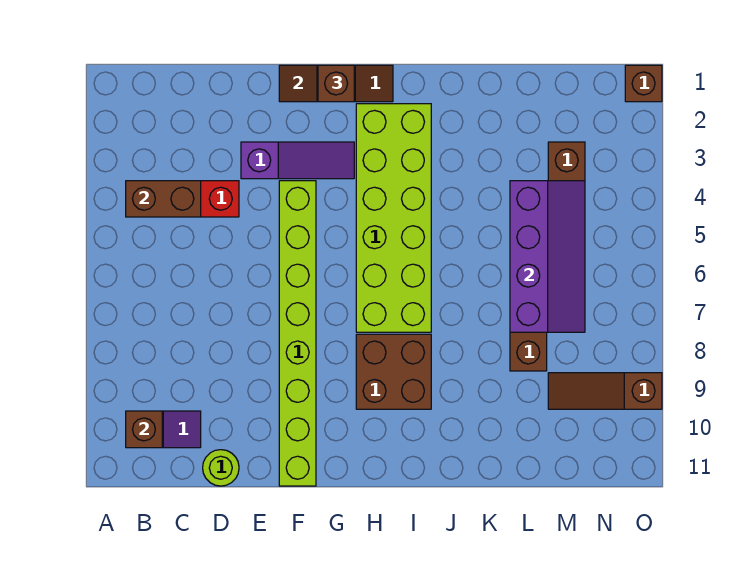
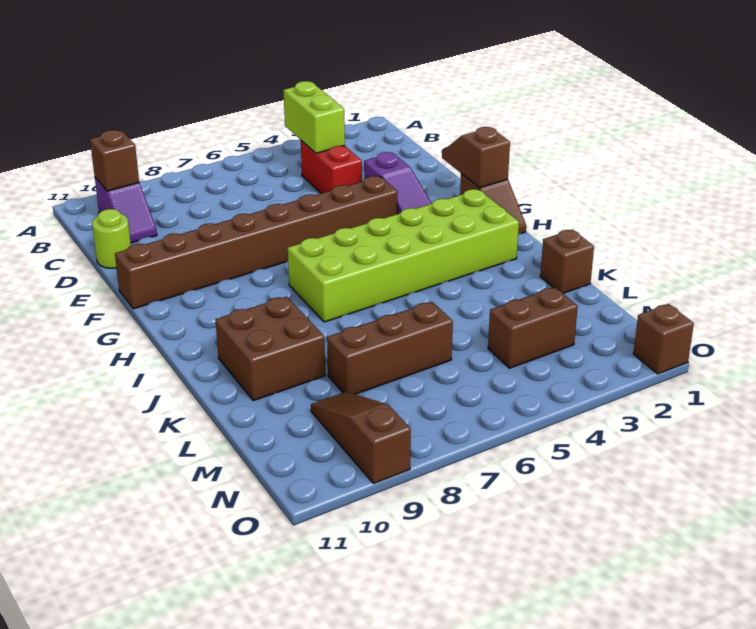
brown brick B4:C4 level 2 -> lime brick B4:C4 level 2
lime brick F4:F11 level 1 -> brown brick F4:F11 level 1
brown brick G1 level 3 -> brown brick K1 level 1
brown brick H8:I9 level 1 -> brown brick J9:K10 level 1
purple slope L4:M7 level 2 top L -> none

